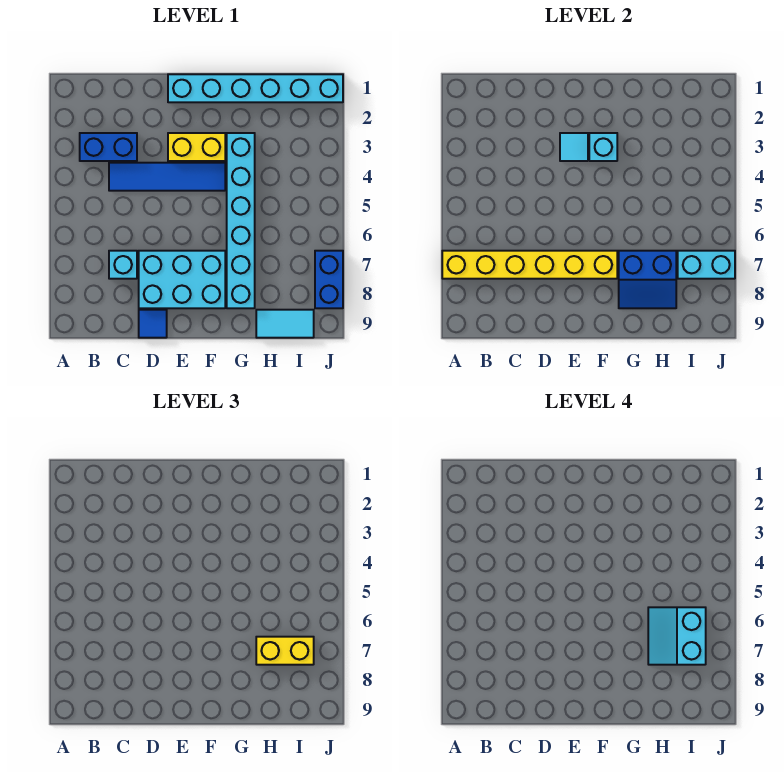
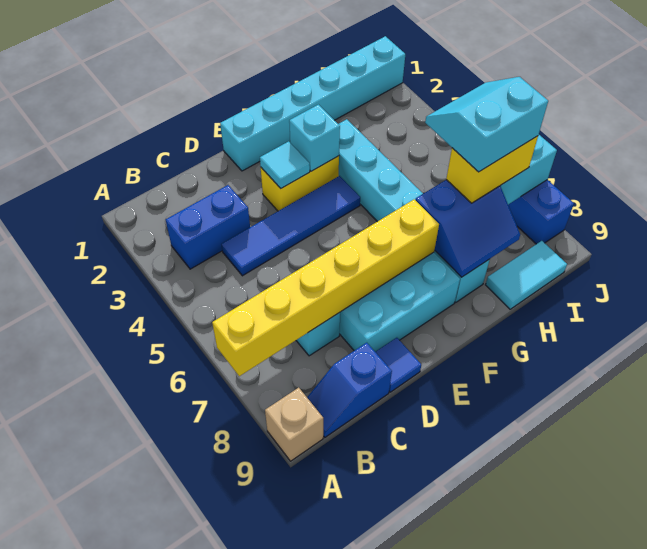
none -> tan brick A9 level 1
none -> blue slope B9:C9 level 1 top C
cyan slope H6:I7 level 4 top I -> cyan slope H6:I7 level 4 top 7

